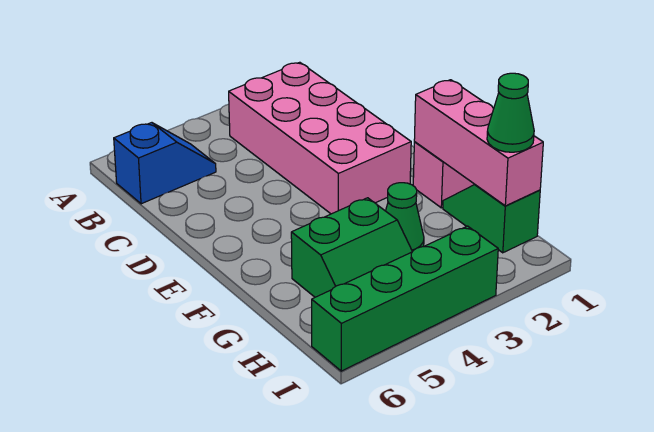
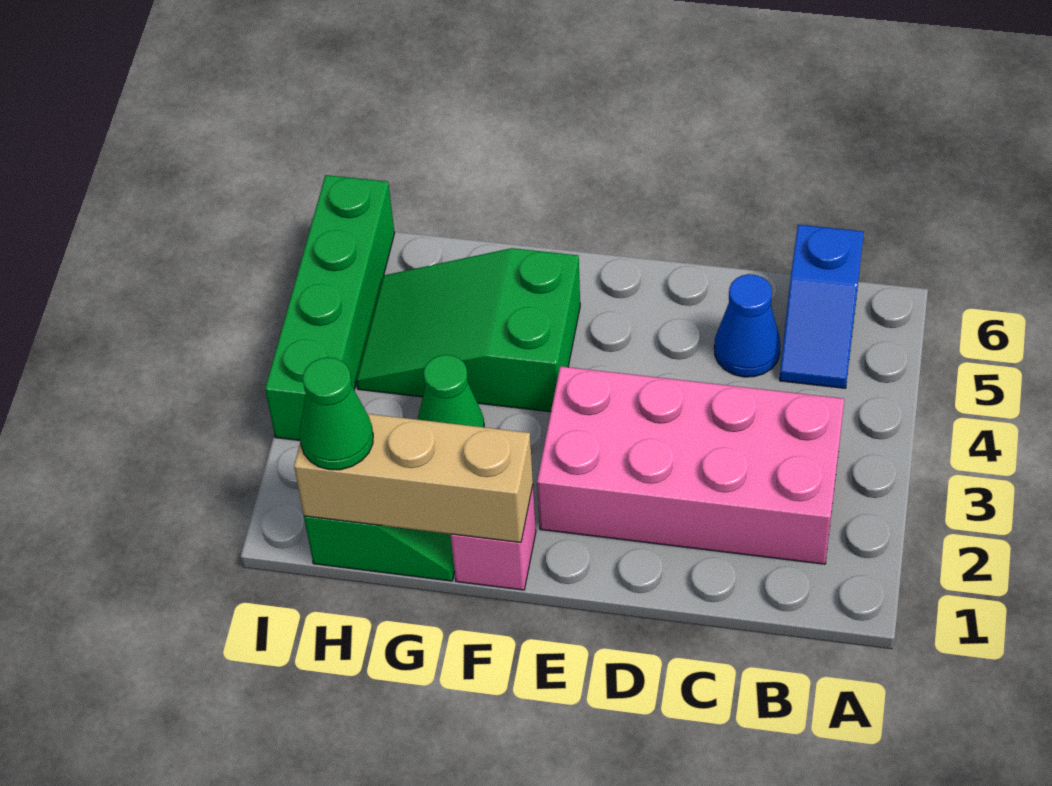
none -> blue cone C5 level 1
pink brick F1:H1 level 2 -> tan brick F1:H1 level 2
green slope G4:H5 level 1 top G -> green slope F4:H5 level 1 top F

